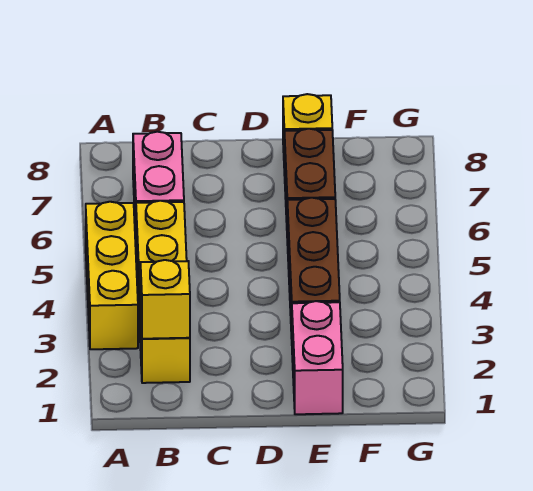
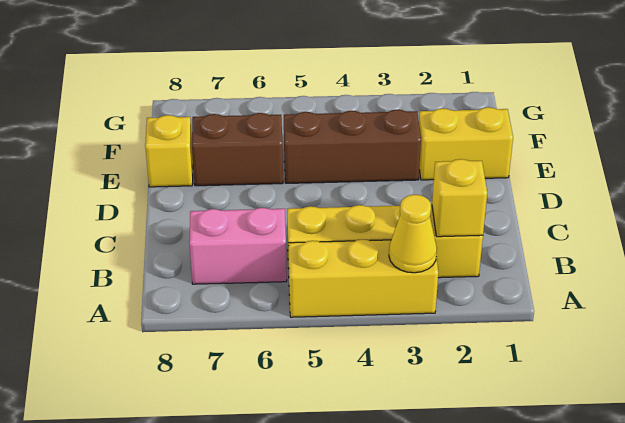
none -> yellow cone A3 level 2
pink brick E1:E2 level 1 -> yellow brick E1:E2 level 1

